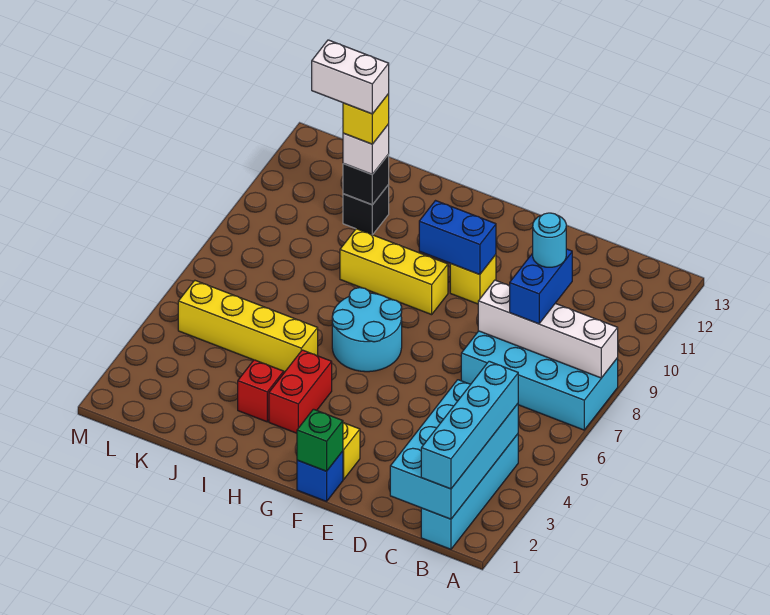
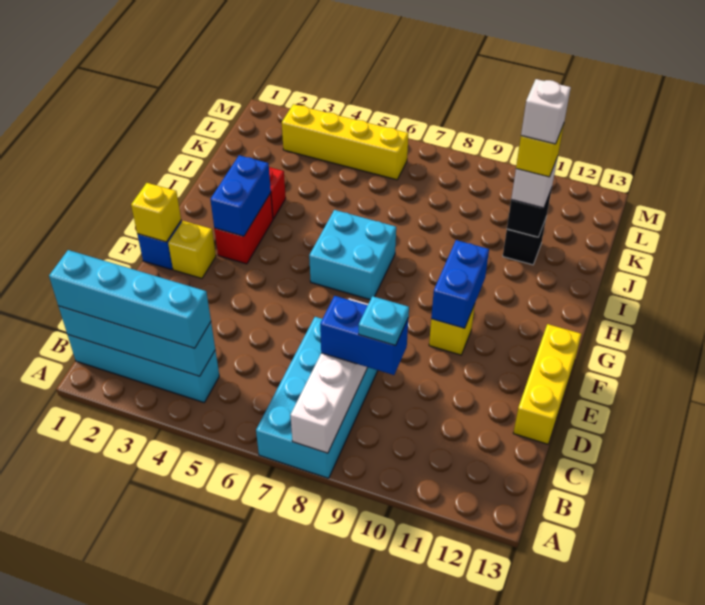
cyan brick B1:C4 level 2 -> cyan brick B1:B4 level 2
cyan round brick C9 level 4 -> cyan plate C9 level 4
green brick F1 level 2 -> yellow brick F1 level 2
none -> blue brick G3:H3 level 2
cyan round brick G6:H7 level 1 -> cyan brick G6:H7 level 1
yellow brick G9:I9 level 1 -> yellow brick D13:F13 level 1
red brick H3:H4 level 1 -> red brick G3:H3 level 1
yellow brick I5:L5 level 1 -> yellow brick L3:L6 level 1
white brick J11:K11 level 5 -> white brick J11 level 5

